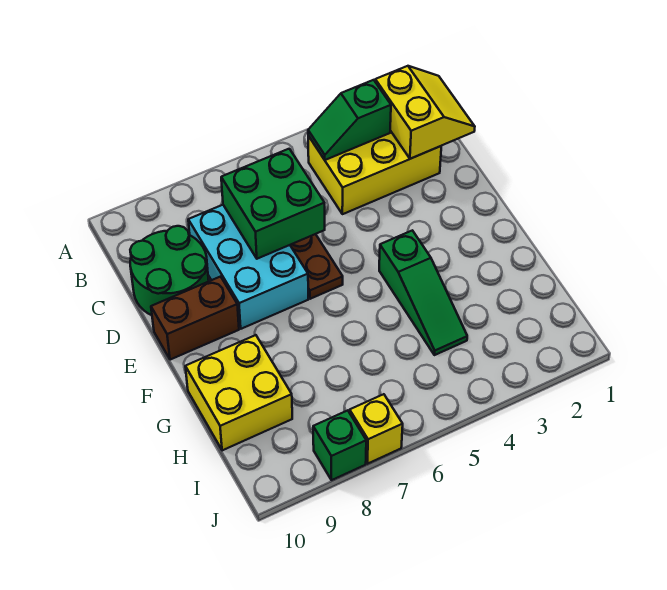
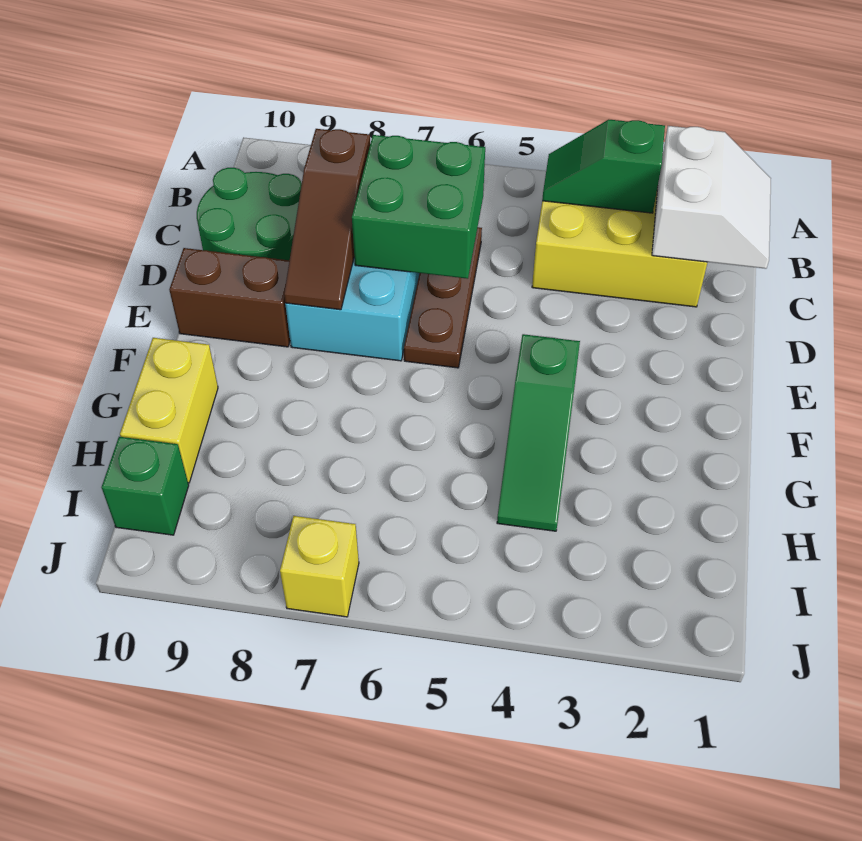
yellow slope B1:C2 level 2 top 2 -> white slope B1:C2 level 2 top 2
none -> brown slope C8:E8 level 2 top C
yellow brick G9:H10 level 1 -> yellow brick G10:H10 level 1
green brick J8 level 1 -> green brick I10 level 1

